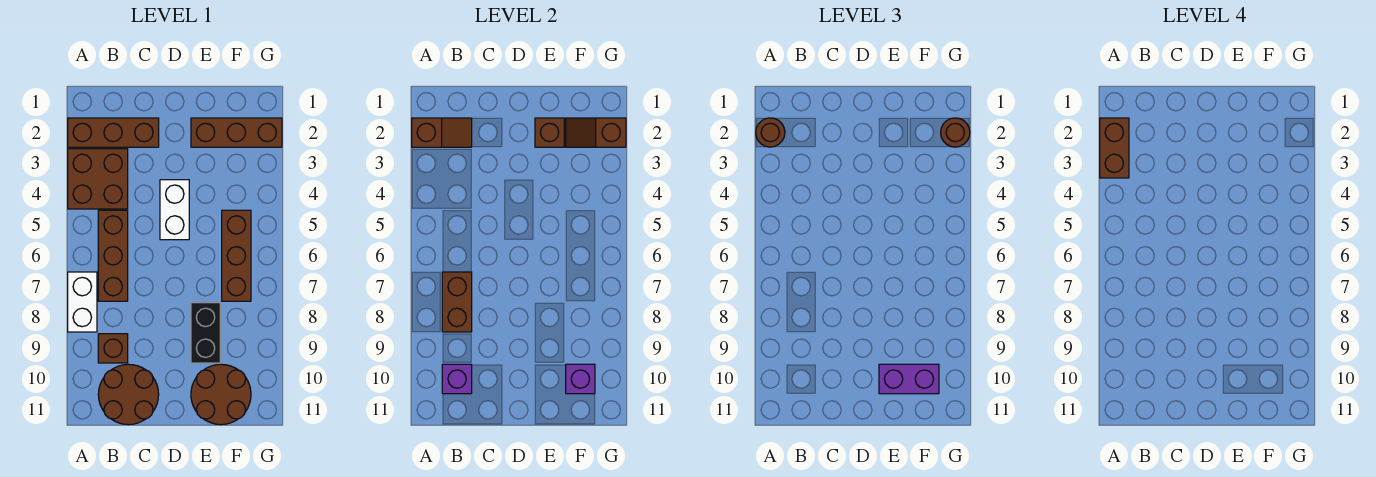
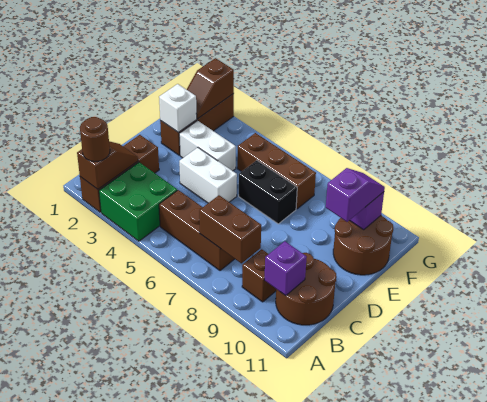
brown brick A2:A3 level 4 -> none
brown brick A3:B4 level 1 -> green brick A3:B4 level 1
white brick A7:A8 level 1 -> white brick E3:E4 level 1
brown brick E2 level 2 -> white brick E2 level 2
black brick E8:E9 level 1 -> black brick E6:E7 level 1
purple brick E10:F10 level 3 -> purple slope E10:F10 level 3 top E
brown round brick G2 level 3 -> none

